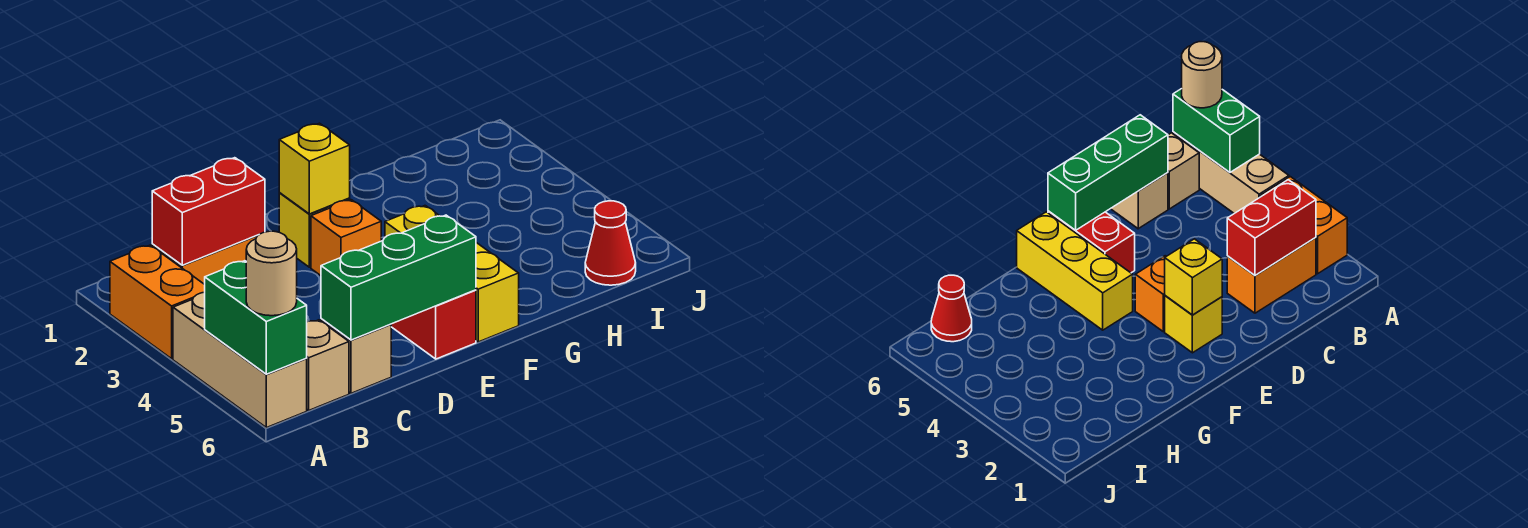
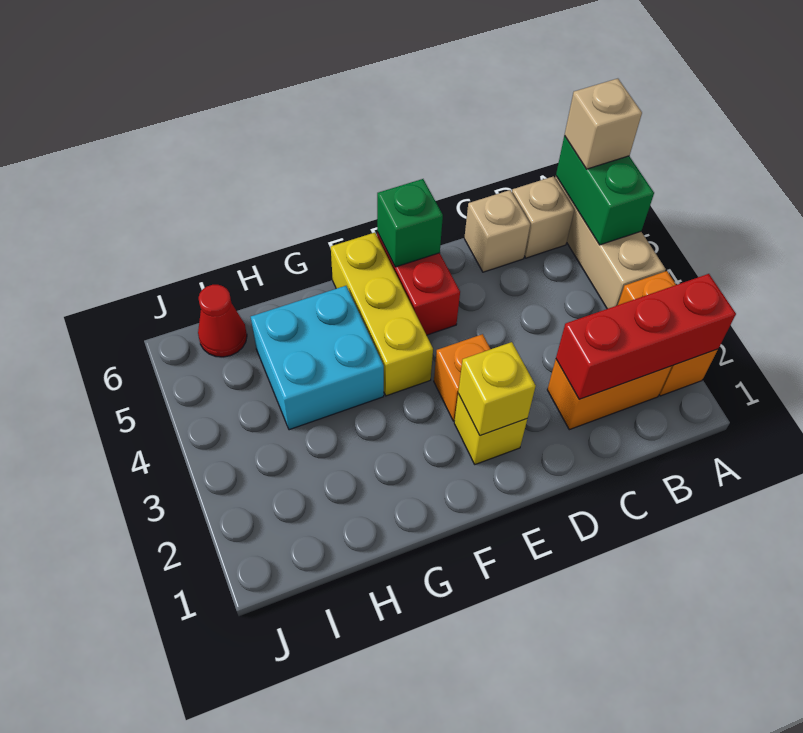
tan round brick A6 level 3 -> tan brick A6 level 3
red brick B2:C2 level 2 -> red brick A2:C2 level 2
green brick C6:E6 level 2 -> green brick E6 level 2
none -> cyan brick G4:H5 level 1

